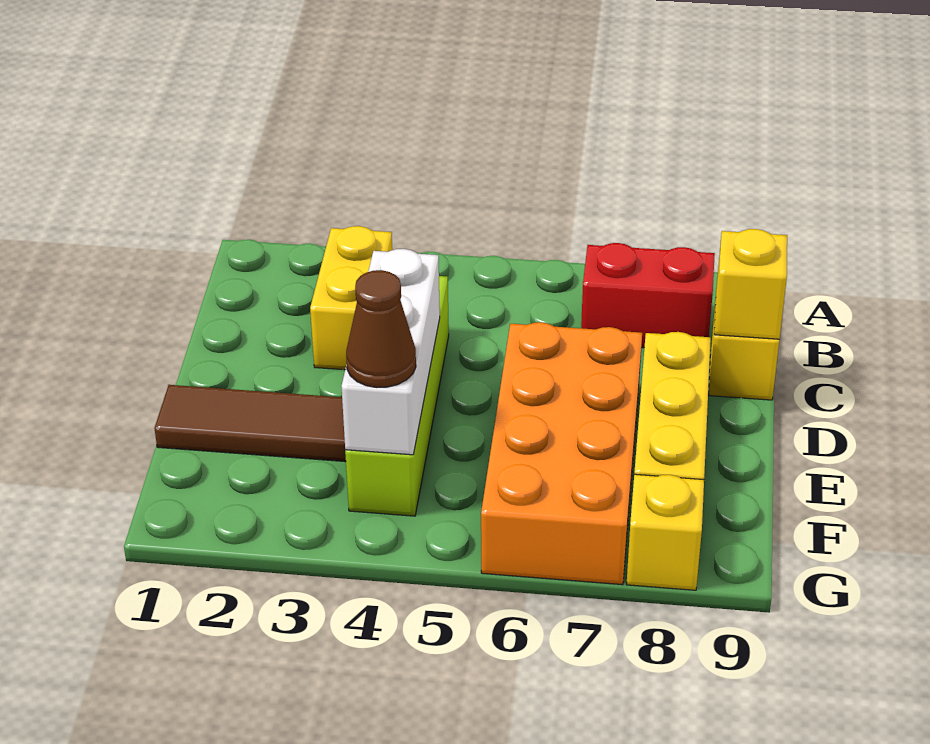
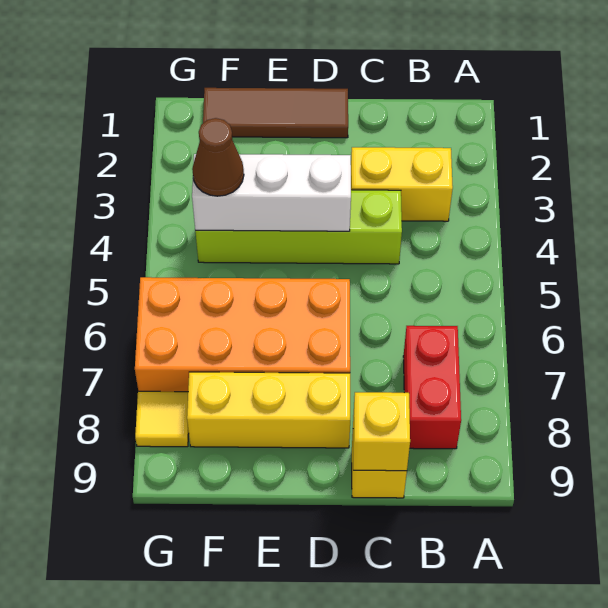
brown tile E1:E3 level 1 -> brown tile D1:F1 level 1
yellow brick G8 level 1 -> yellow tile G8 level 1

